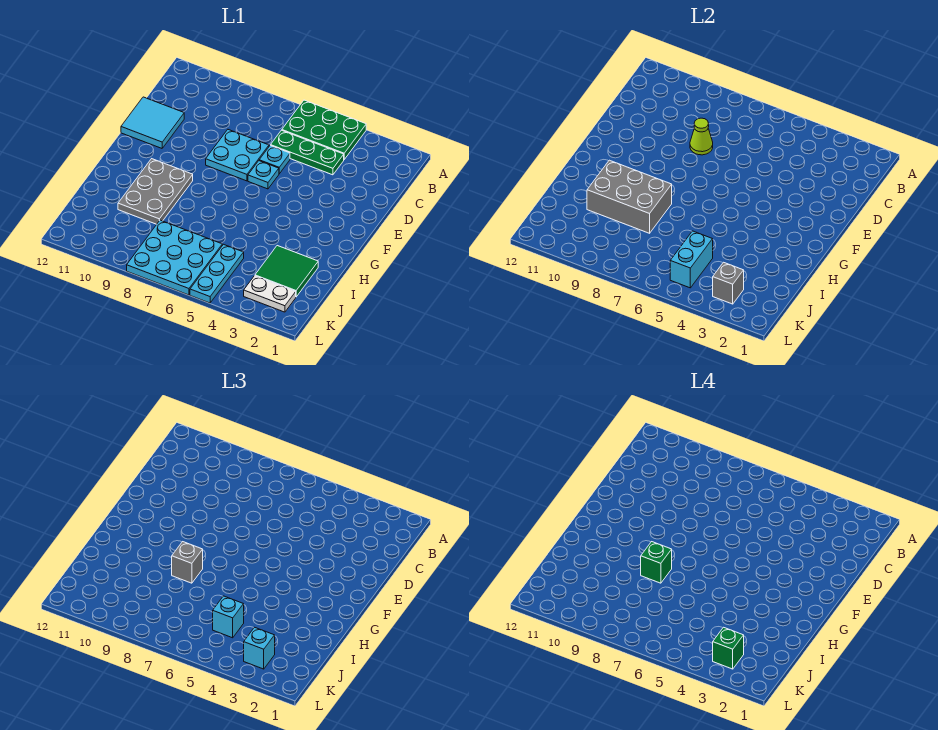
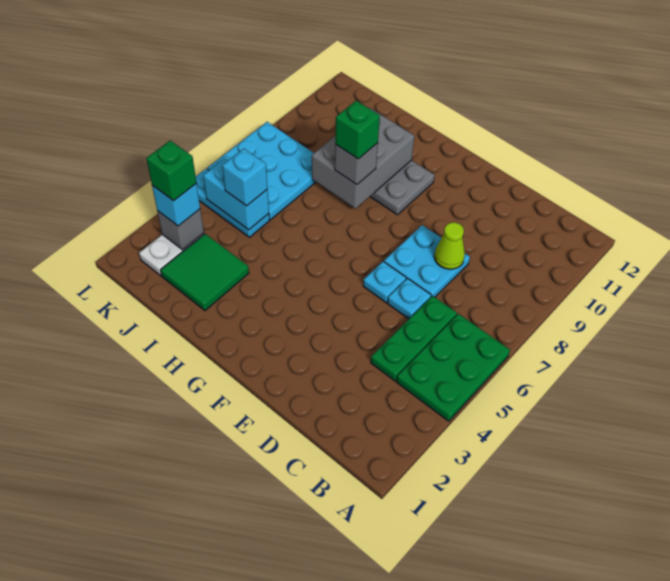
cyan tile D11:E12 level 1 -> none

